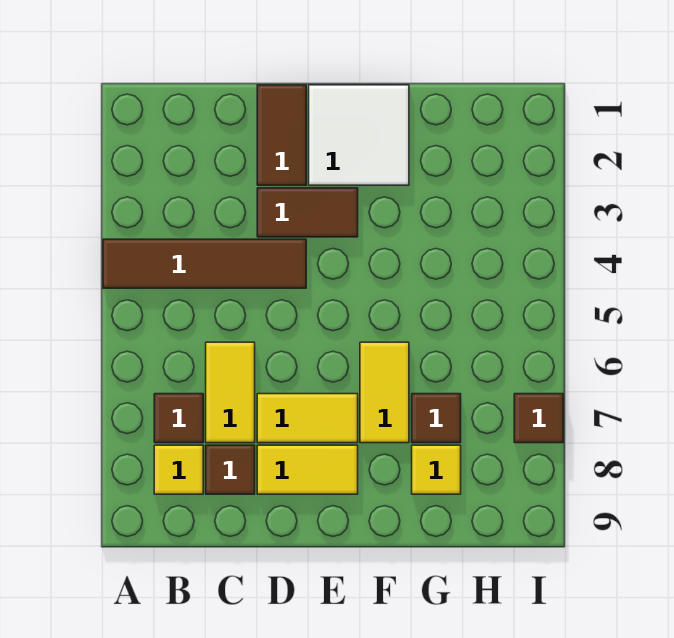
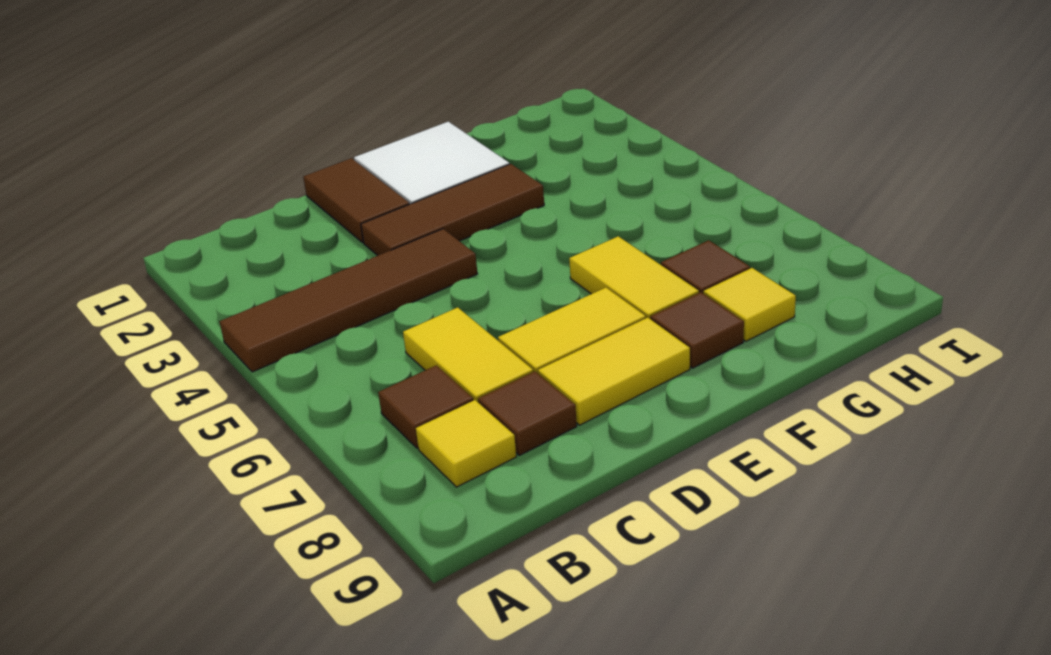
brown tile D3:E3 level 1 -> brown tile D3:F3 level 1
brown tile I7 level 1 -> brown tile F8 level 1

